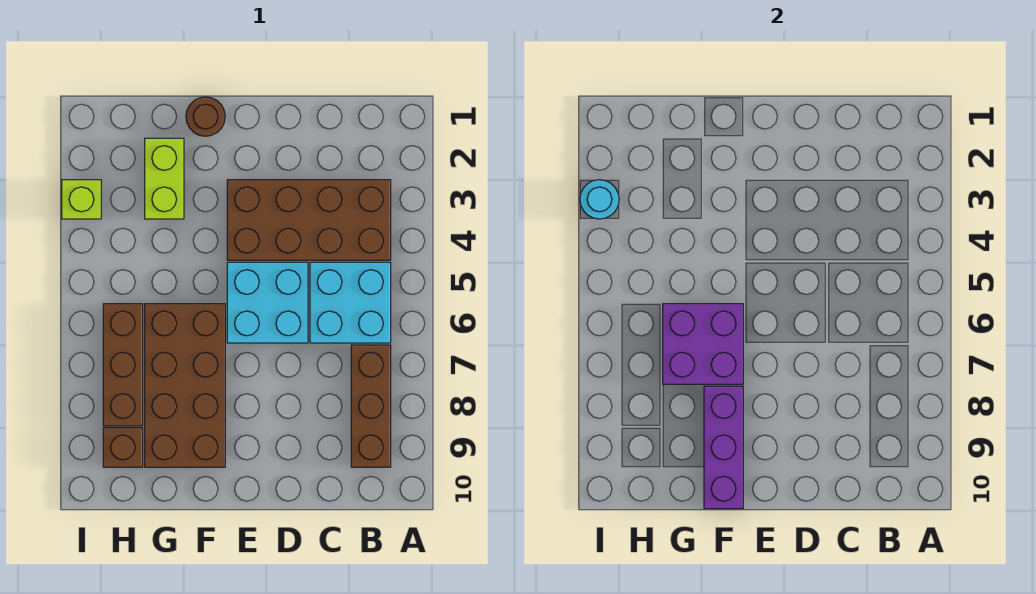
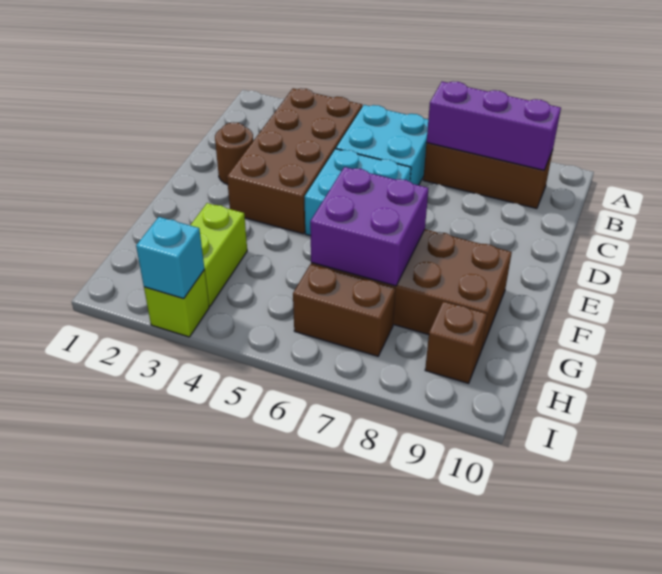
brown round brick F1 level 1 -> brown round brick D2 level 1
purple brick F8:F10 level 2 -> purple brick B7:B9 level 2
lime brick G2:G3 level 1 -> lime brick G3:H3 level 1
brown brick H6:H8 level 1 -> brown brick H6:H7 level 1
cyan round brick I3 level 2 -> cyan brick I3 level 2

